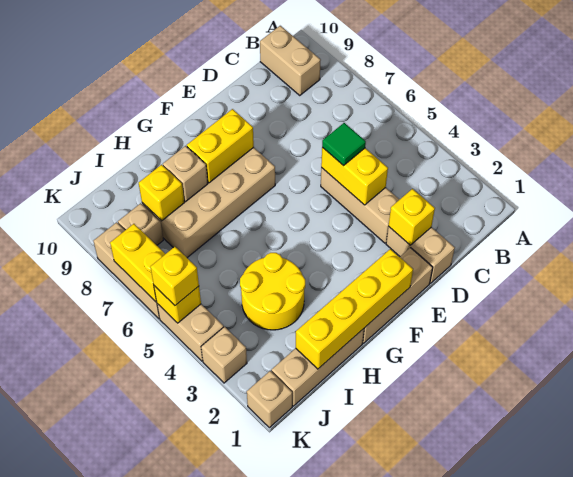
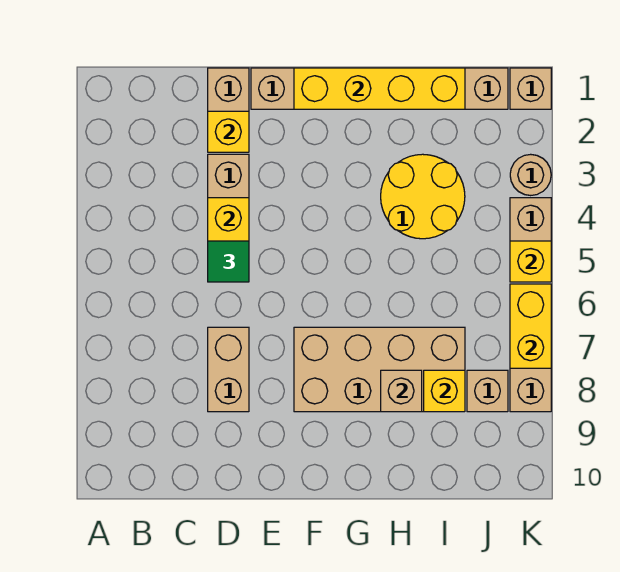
tan brick B9:B10 level 1 -> tan brick D7:D8 level 1
yellow brick F8:G8 level 2 -> none
tan brick K3 level 1 -> tan round brick K3 level 1
yellow brick K5 level 3 -> none

